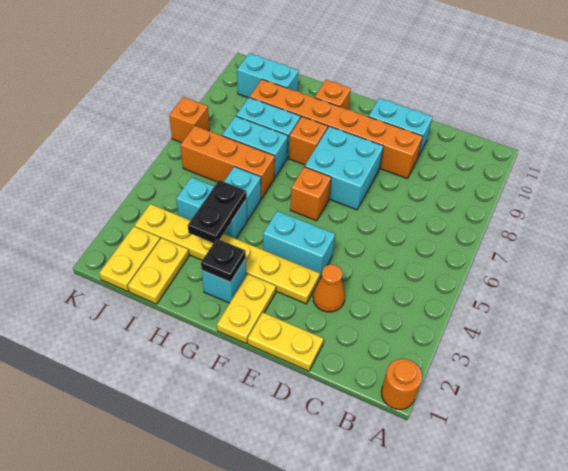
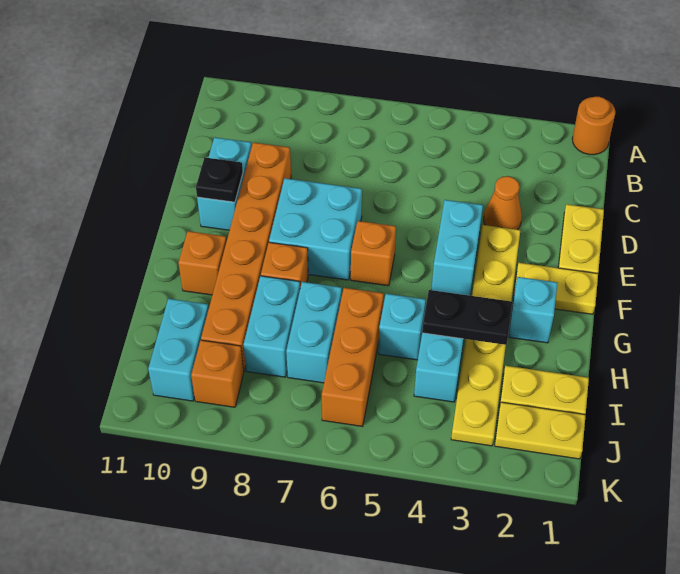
black plate G2 level 2 -> black plate E10 level 2
orange brick K7 level 1 -> orange brick J9 level 1

